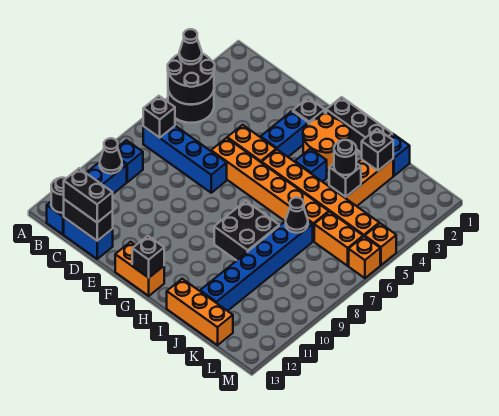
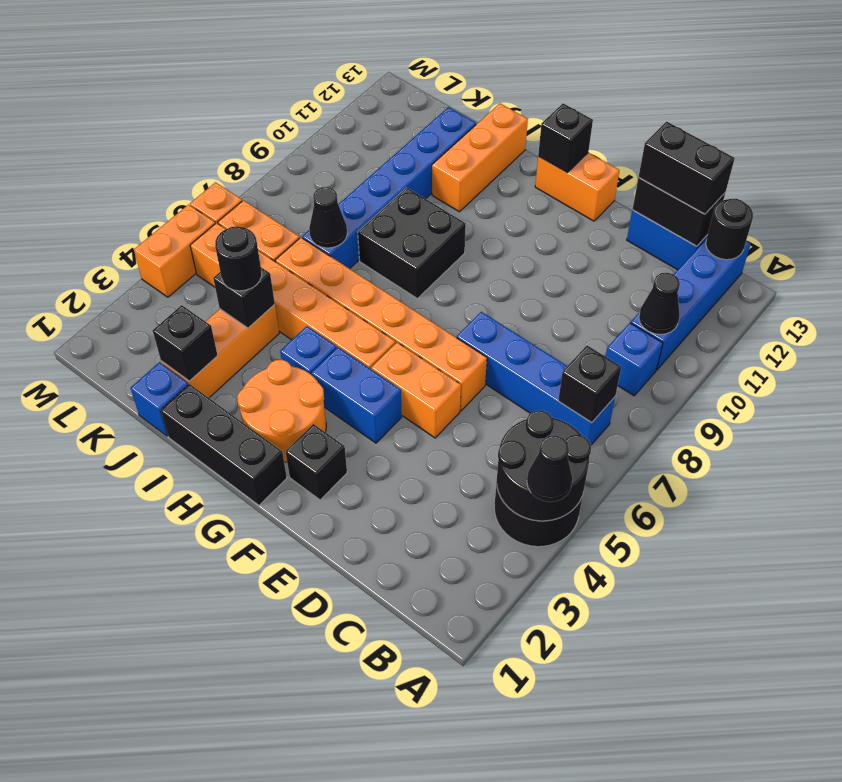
blue brick F3:F4 level 1 -> blue brick F4:G4 level 1
orange brick I13:K13 level 1 -> orange brick I11:I13 level 1
orange brick M5 level 1 -> orange brick M4:M5 level 1

